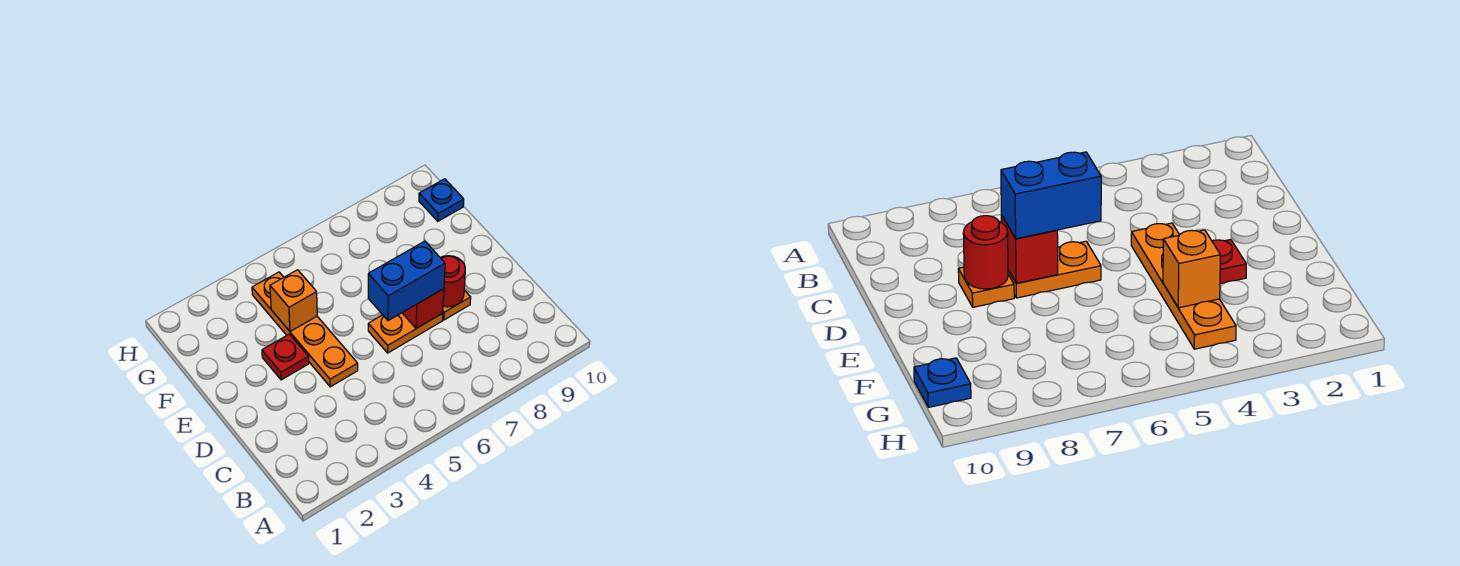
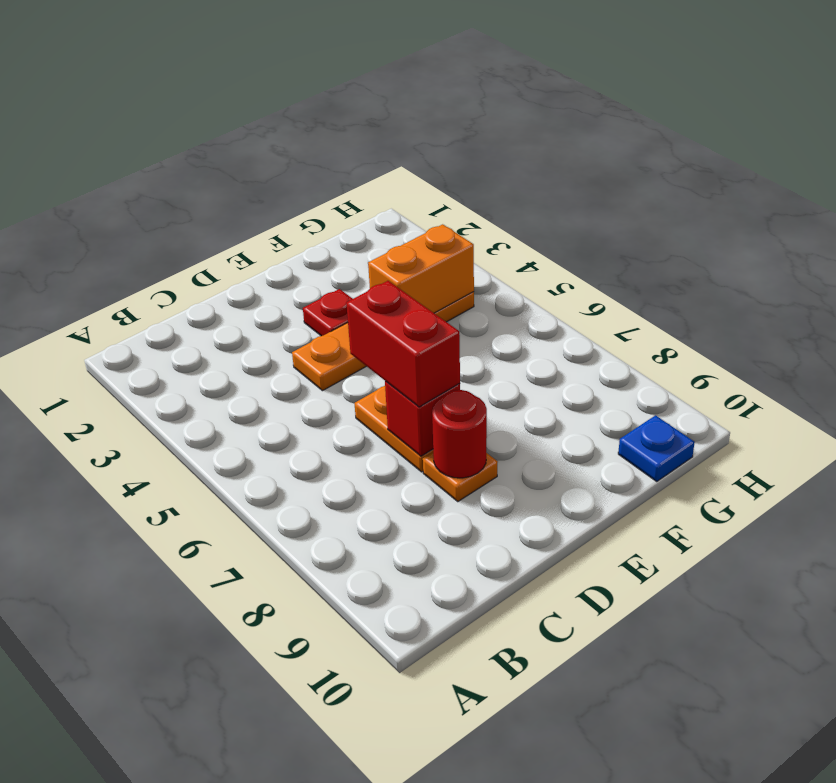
blue brick D6:D7 level 3 -> red brick D6:D7 level 3
orange brick F4 level 2 -> orange brick F4:G4 level 2

